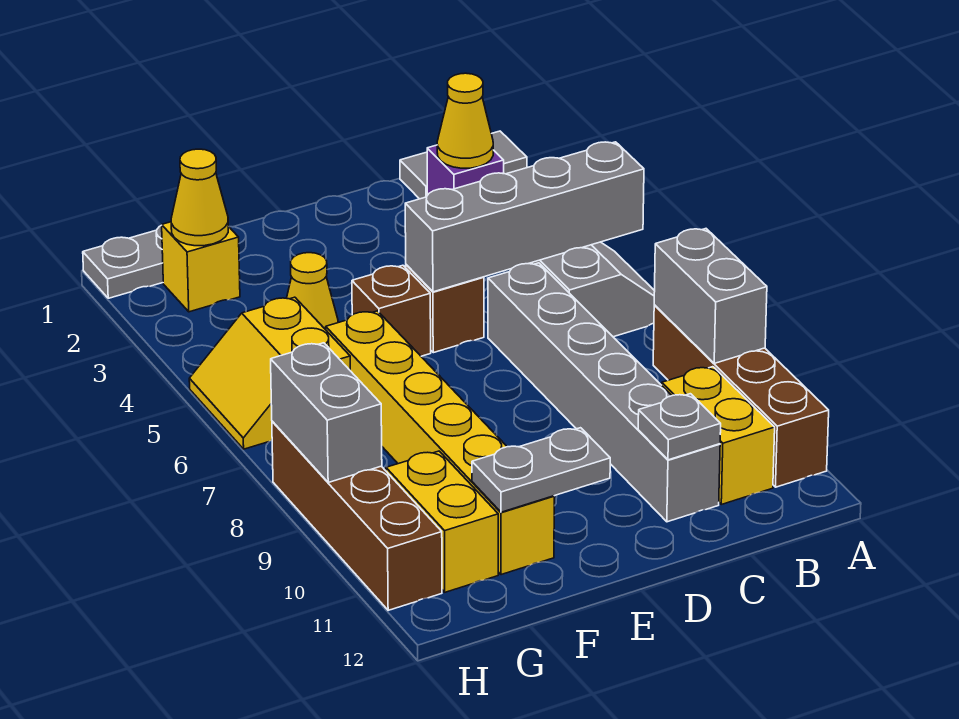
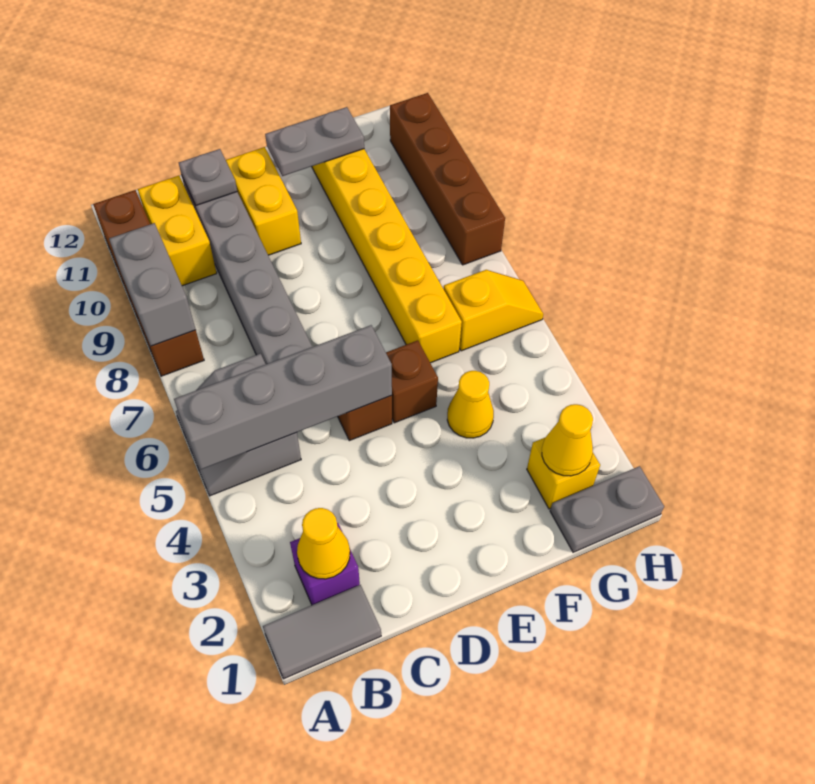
yellow slope G5:H6 level 1 top G -> yellow slope G6:H6 level 1 top G
yellow brick G10:G11 level 1 -> yellow brick D10:D11 level 1
grey brick H8:H9 level 2 -> none

